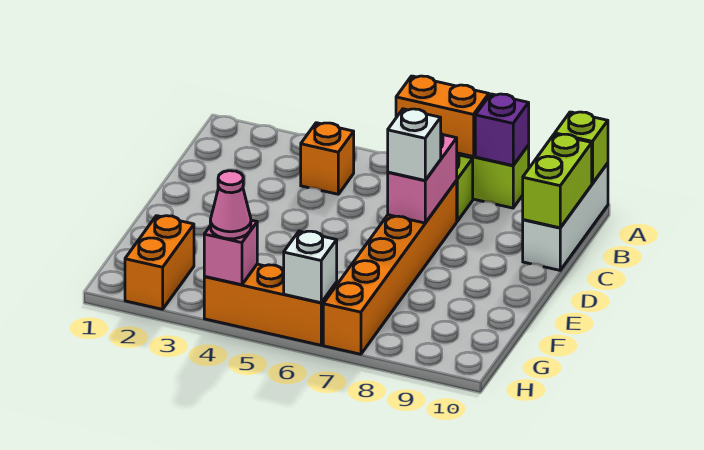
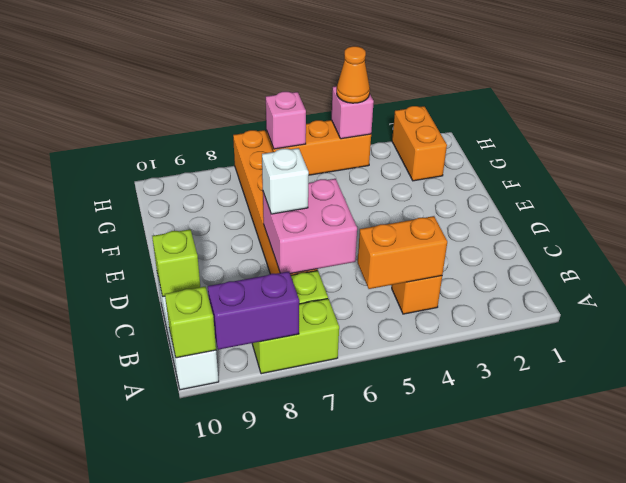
orange brick A6:A7 level 2 -> orange brick B4:B5 level 2
purple brick A8 level 2 -> purple brick A8:A9 level 2
lime brick B10:C10 level 2 -> lime brick C10 level 2
pink brick C7:D7 level 2 -> pink brick C6:D7 level 2
pink cone H4 level 3 -> orange cone H4 level 3
white brick H6 level 2 -> pink brick H6 level 2

